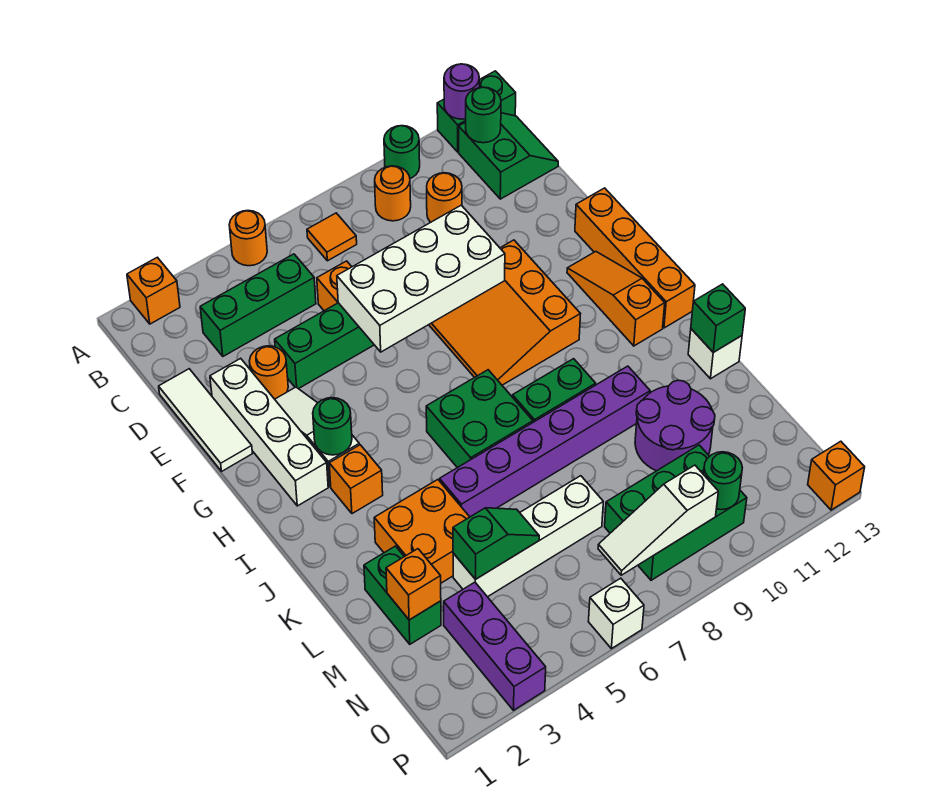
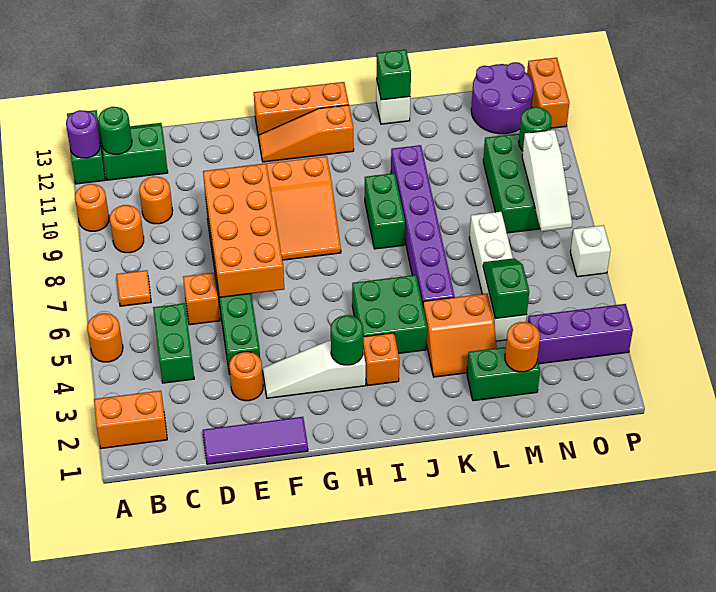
orange brick A2 level 1 -> orange brick A2:B2 level 1
green round brick A10 level 1 -> orange round brick A10 level 1
green brick C3:C5 level 1 -> green brick C4:C5 level 1
white tile D1:F1 level 1 -> purple tile D1:F1 level 1
white brick E2:H2 level 1 -> none
white brick E6:F9 level 2 -> orange brick E6:F9 level 2
orange brick F13:I13 level 1 -> orange brick G13:I13 level 1
green brick I6:J7 level 1 -> green brick I4:J5 level 1
orange brick K3:L4 level 1 -> orange slope K3:L4 level 1 top 4
purple round brick L10:M11 level 1 -> purple round brick N12:O13 level 1
orange brick M2 level 2 -> orange round brick M2 level 2
orange brick P13 level 1 -> orange brick P12:P13 level 1

